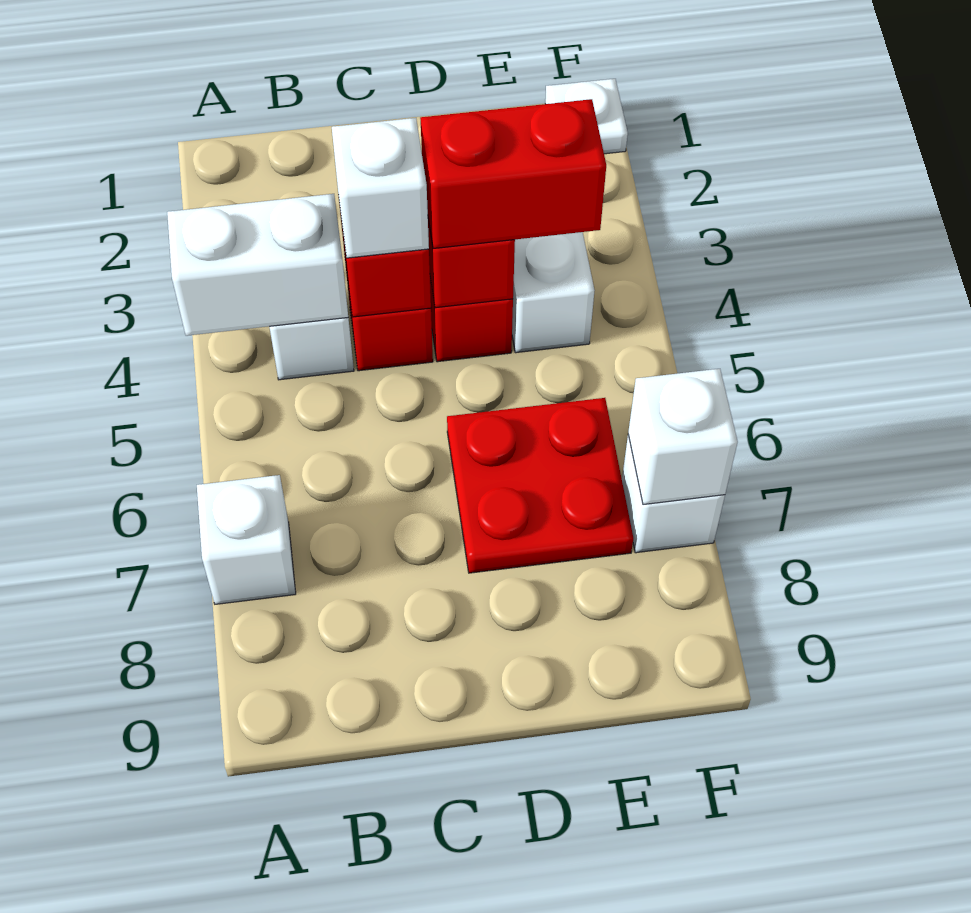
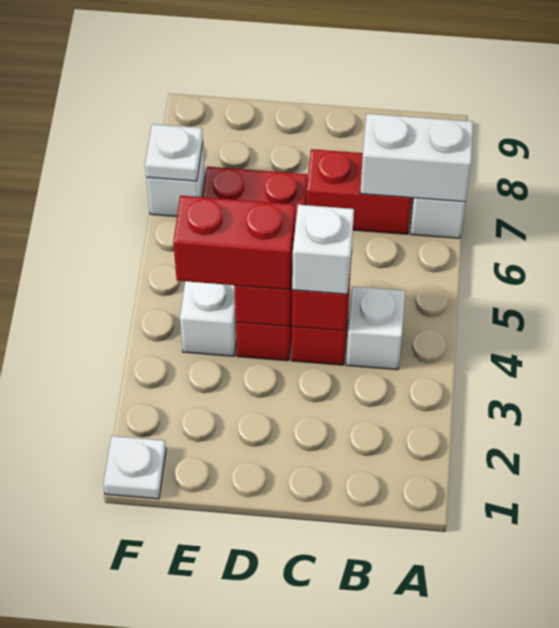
white brick A4:B4 level 2 -> white brick A7:B7 level 2
none -> red brick B7:C7 level 1
white brick F7 level 2 -> white plate F7 level 2

